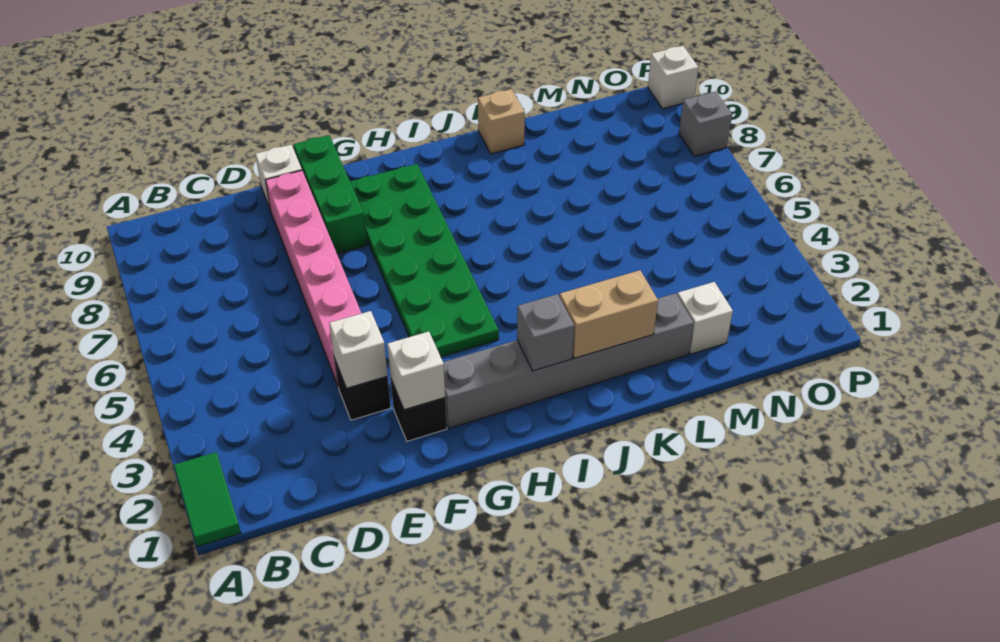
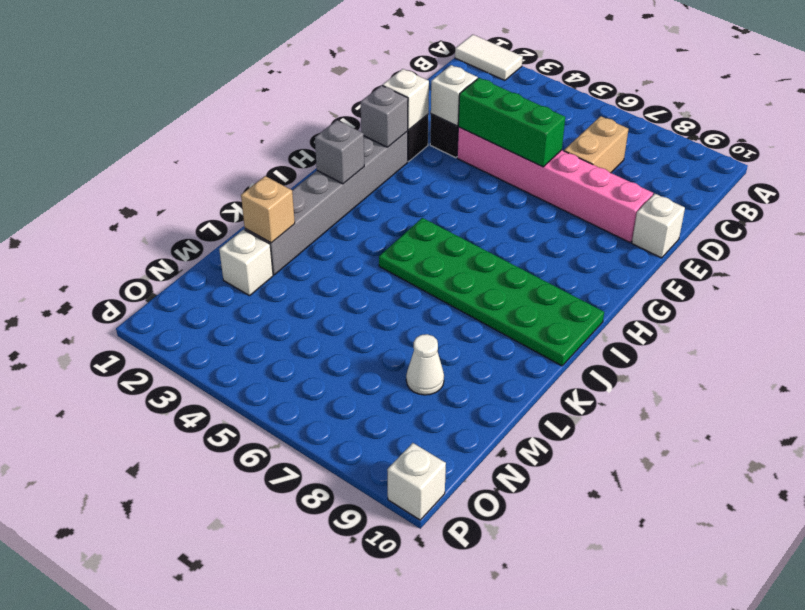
green tile A1:A2 level 1 -> white tile A1:A2 level 1
green brick F8:F10 level 1 -> green brick E4:E6 level 2
green plate G4:H9 level 1 -> green plate I5:J10 level 1
tan brick J2:K2 level 2 -> tan brick C7:D7 level 1
tan brick K10 level 1 -> tan brick L2 level 2
none -> white cone M8 level 1
grey brick P8 level 1 -> grey brick G2 level 2

